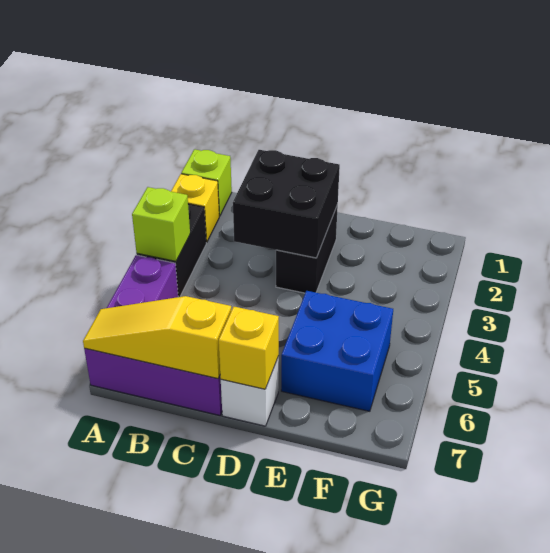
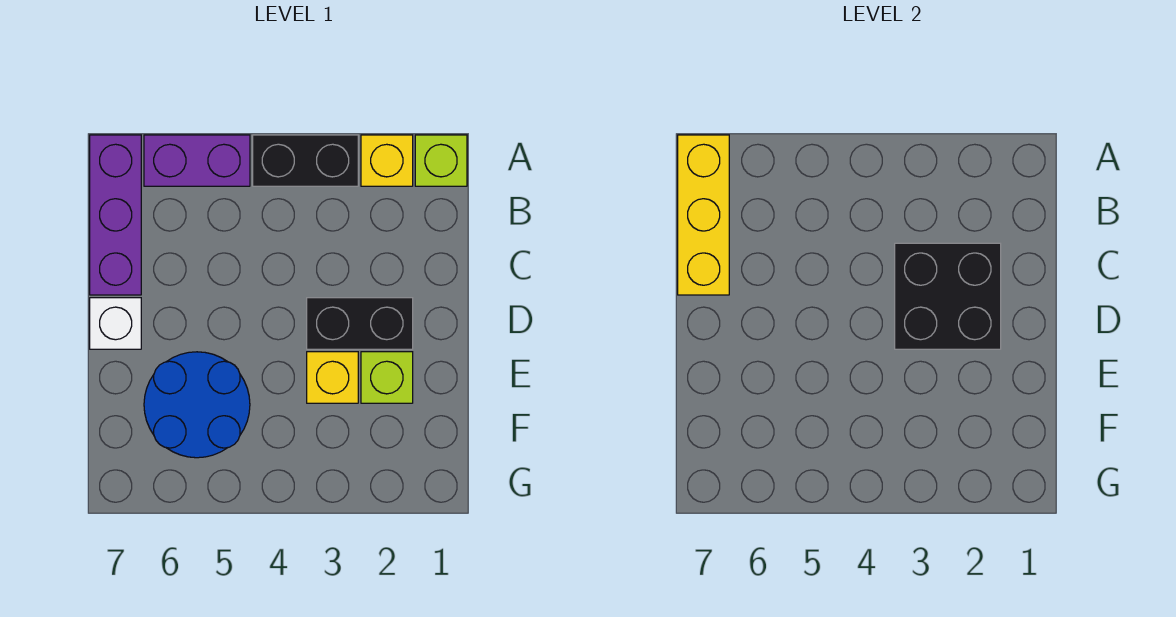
lime brick A4 level 2 -> lime brick E2 level 1
yellow slope A7:C7 level 2 top C -> yellow brick A7:C7 level 2
yellow brick D7 level 2 -> yellow brick E3 level 1
blue brick E5:F6 level 1 -> blue round brick E5:F6 level 1

